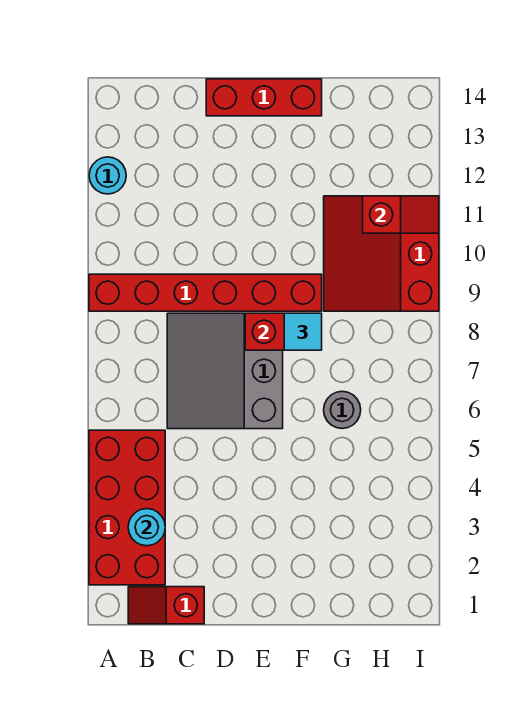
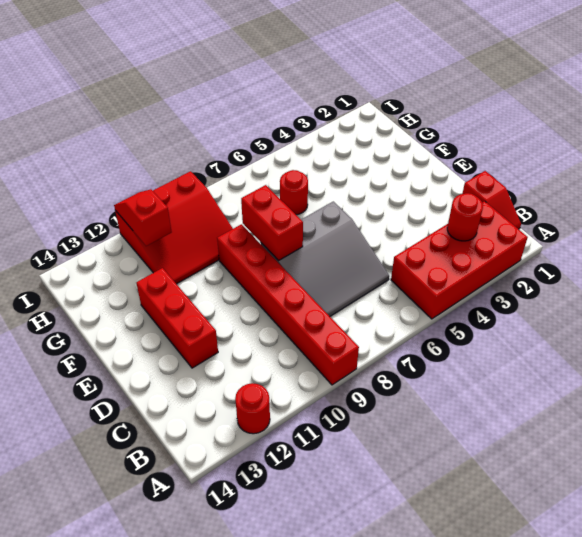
cyan round brick A12 level 1 -> red round brick A12 level 1
cyan round brick B3 level 2 -> red round brick B3 level 2
red brick D14:F14 level 1 -> red brick D12:F12 level 1
cyan tile F8 level 3 -> none
grey round brick G6 level 1 -> red round brick G6 level 1

